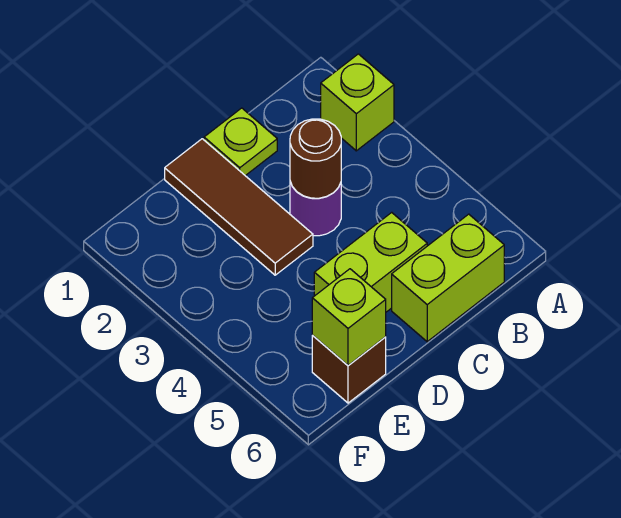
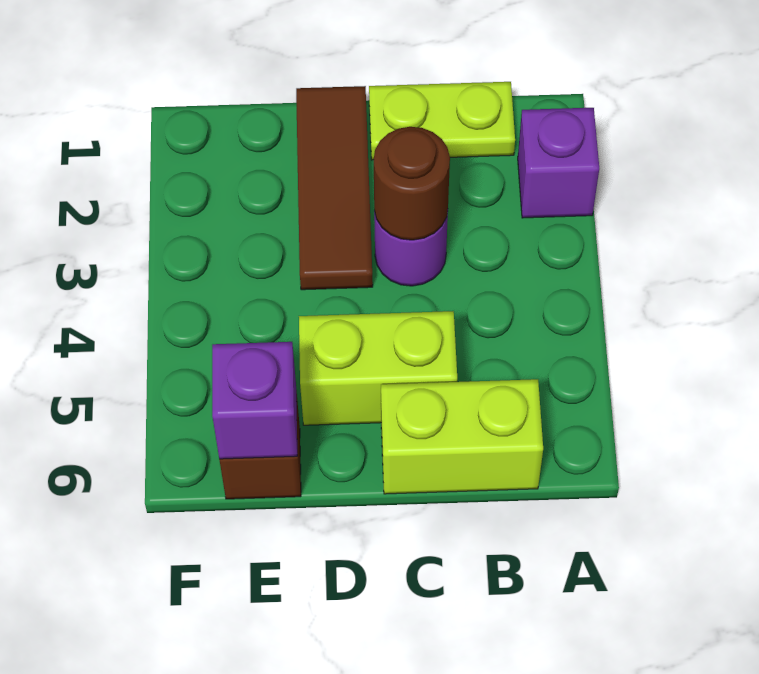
lime brick A2 level 1 -> purple brick A2 level 1
lime plate C1 level 1 -> lime plate B1:C1 level 1
lime brick E6 level 2 -> purple brick E6 level 2

